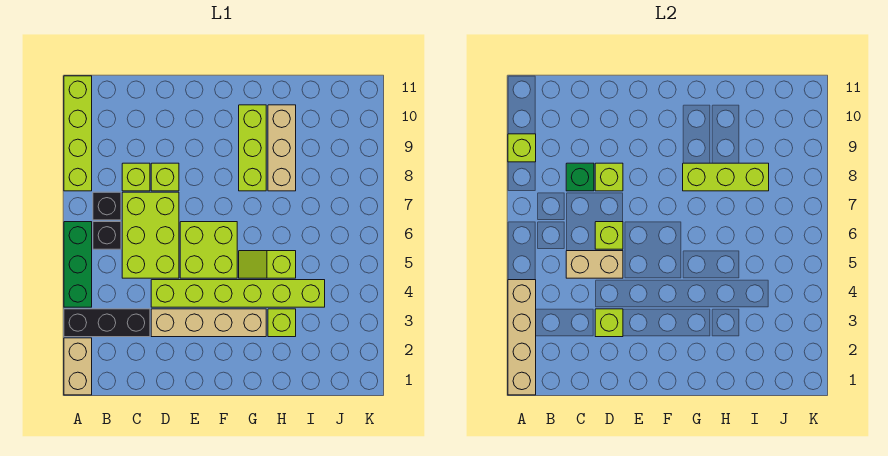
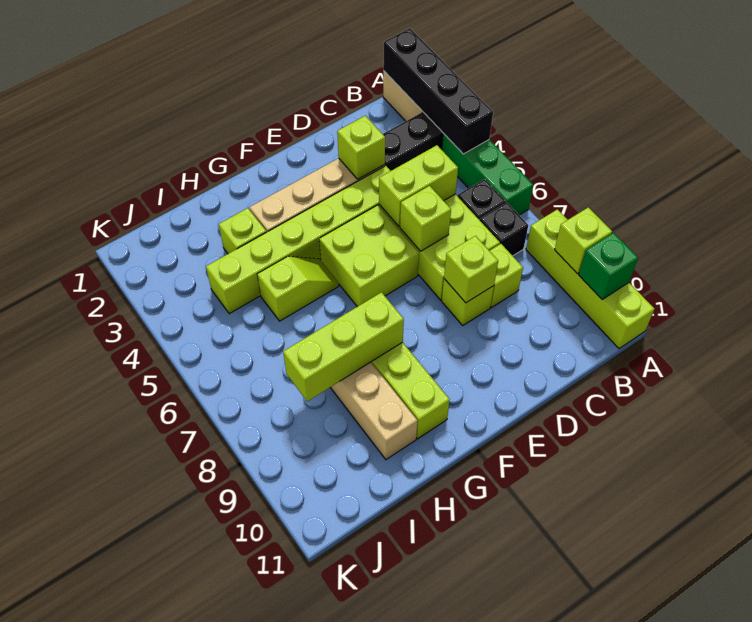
tan brick A1:A4 level 2 -> black brick A1:A4 level 2
tan brick C5:D5 level 2 -> lime brick C5:D5 level 2
green brick C8 level 2 -> green brick A10 level 2

